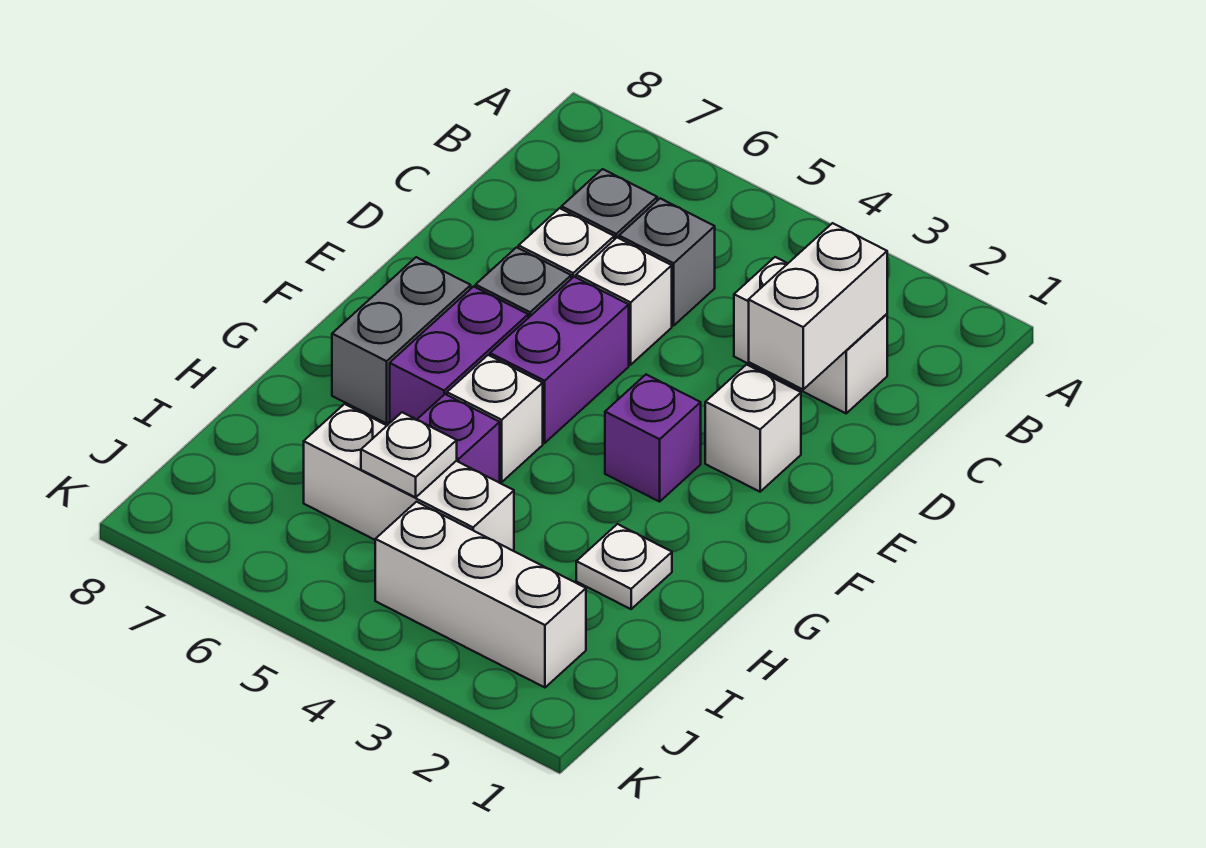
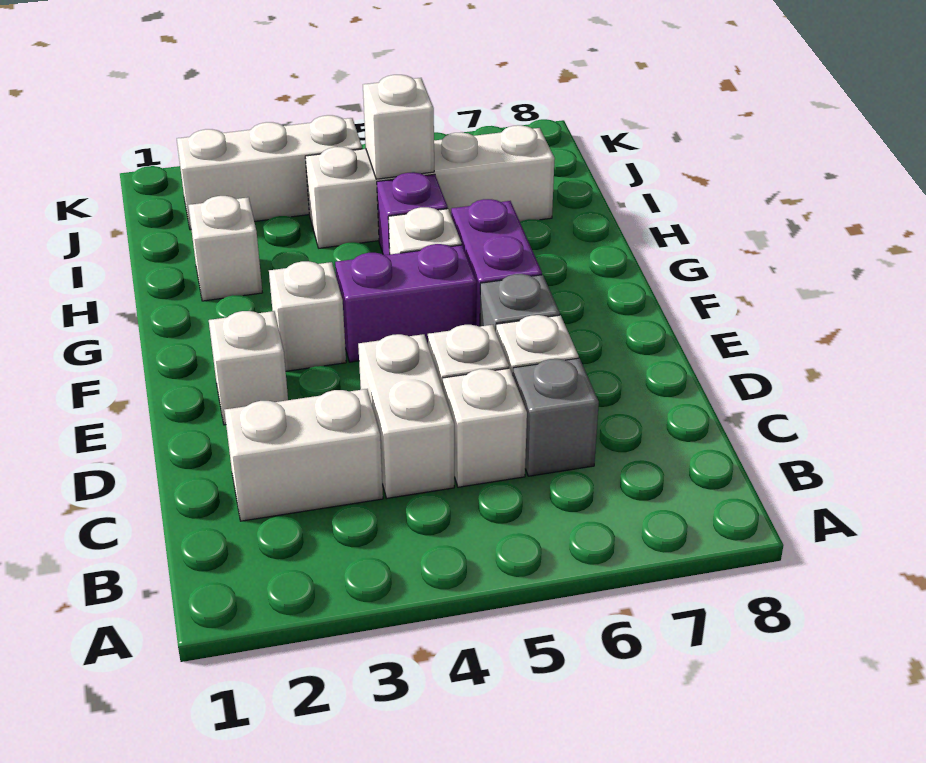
white brick C2:D2 level 2 -> white brick C4:D4 level 1
grey brick C5 level 1 -> white brick C5 level 1
purple brick E5:F5 level 1 -> purple brick F4:F5 level 1
purple brick F3 level 1 -> white brick F3 level 1
grey brick F7:G7 level 1 -> none
white plate H2 level 1 -> white brick H2 level 1
white brick I4:I6 level 1 -> white brick I4:I7 level 1
white plate I5 level 2 -> white brick I5 level 2

